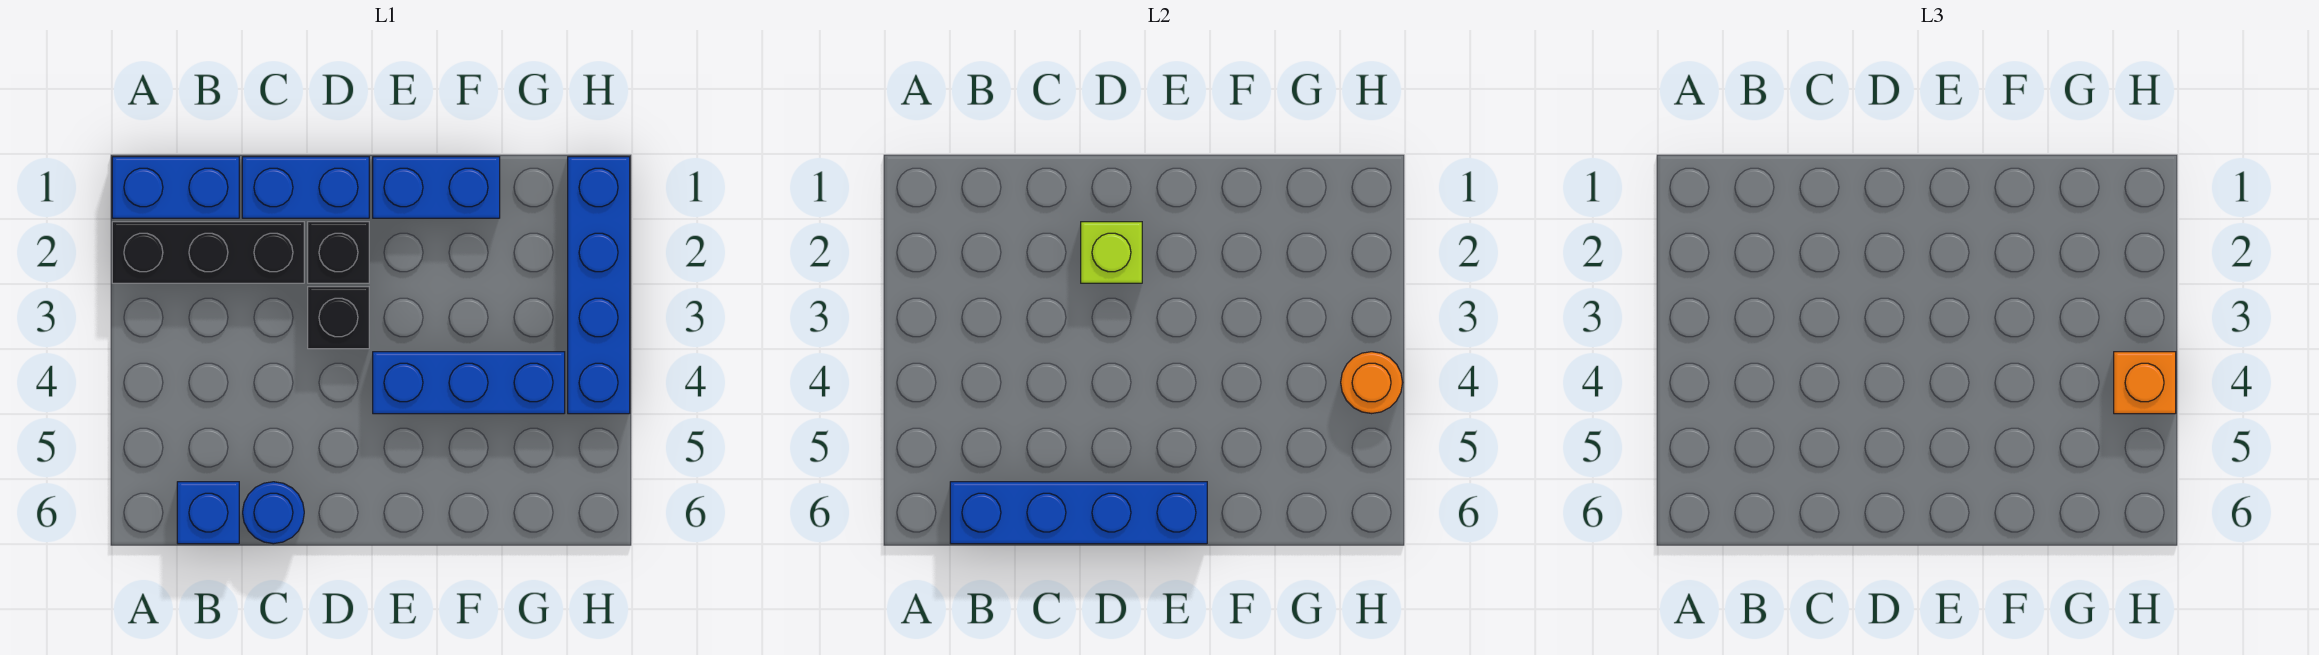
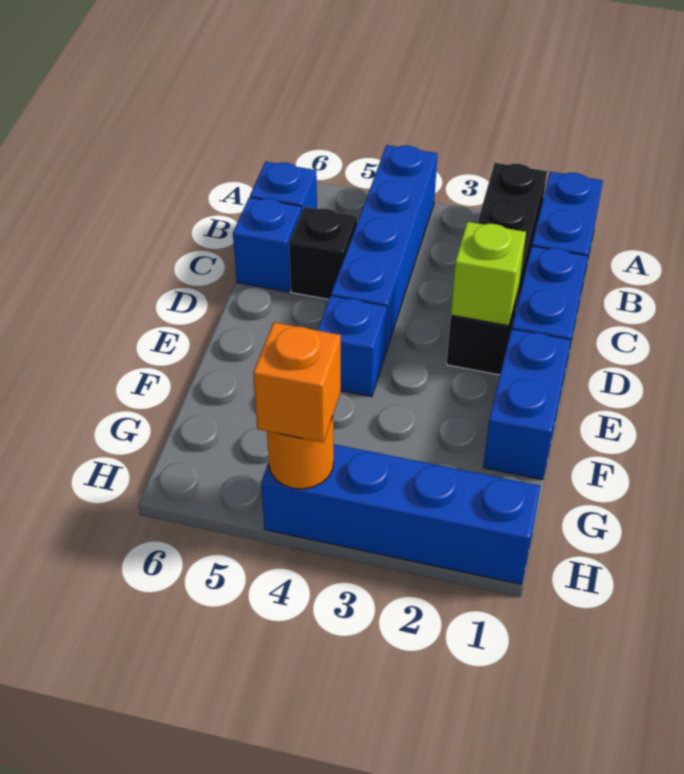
blue brick B6:E6 level 2 -> blue brick A4:D4 level 1
blue round brick C6 level 1 -> blue brick C6 level 1
black brick D3 level 1 -> black brick C5 level 1
blue brick E4:G4 level 1 -> blue brick E4 level 1

